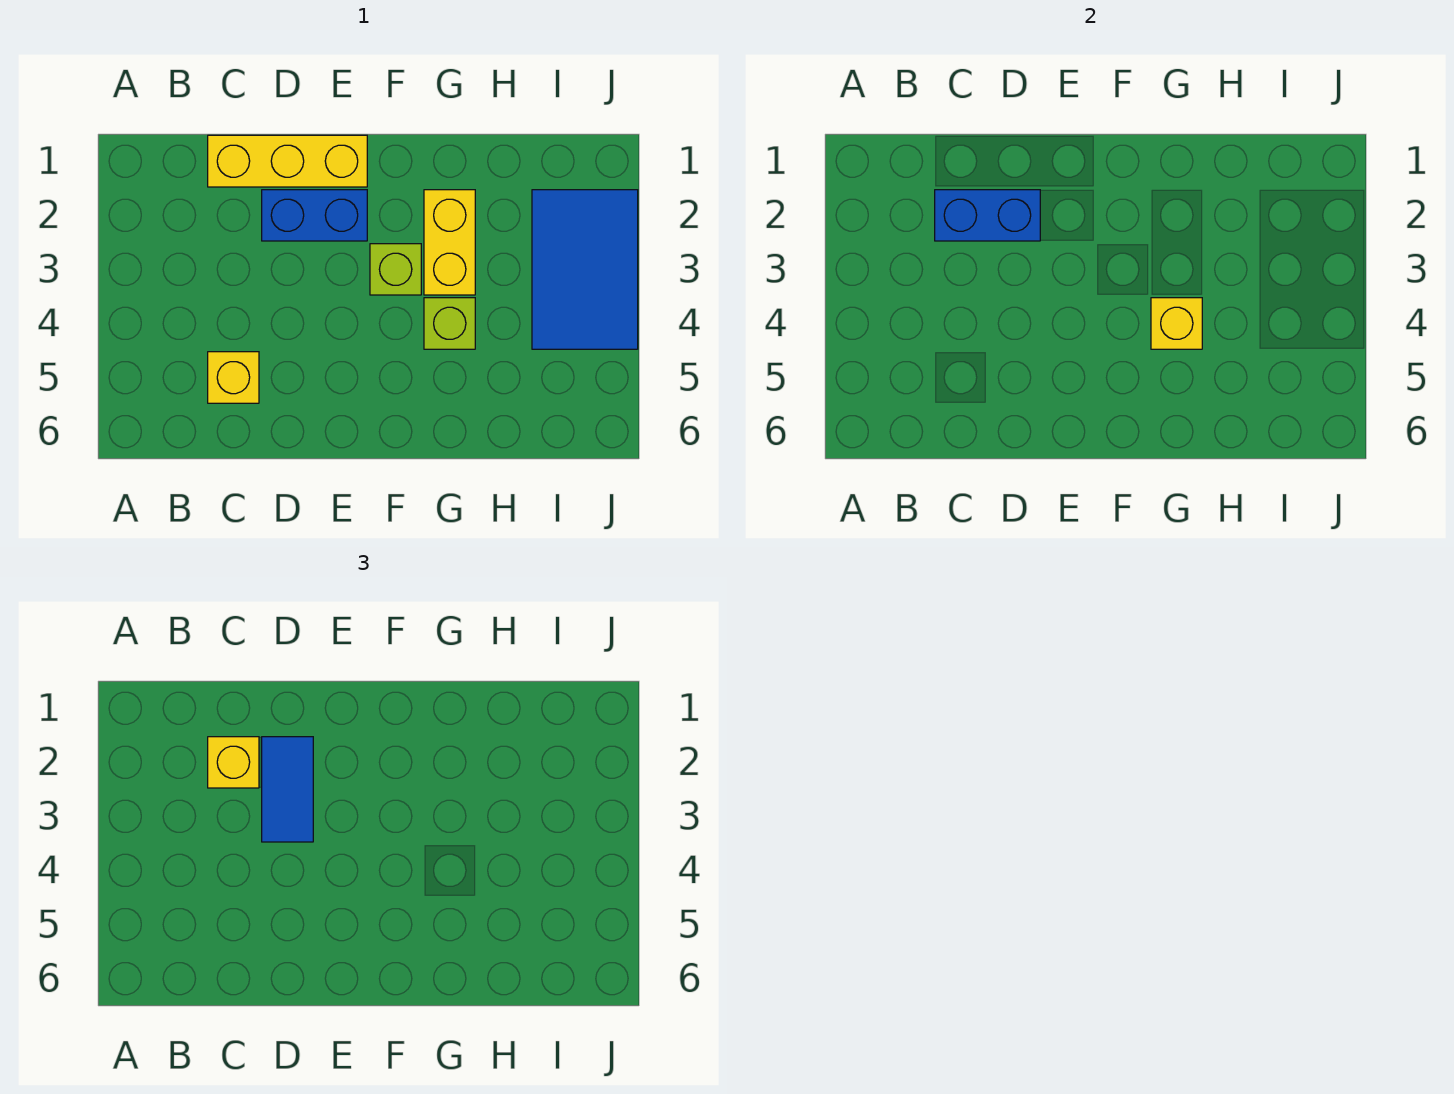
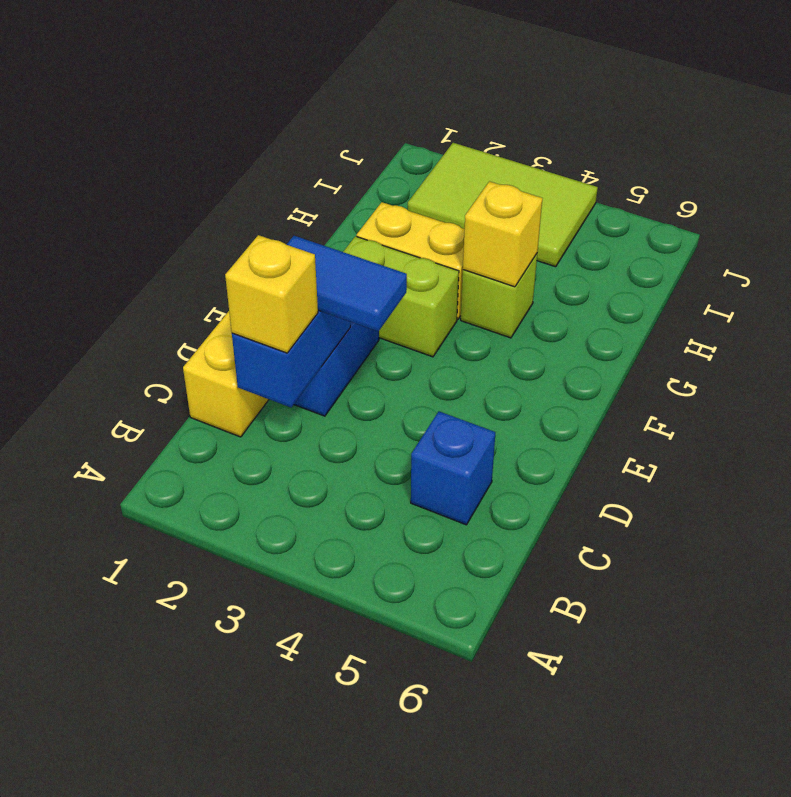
yellow brick C5 level 1 -> blue brick C5 level 1
lime brick F3 level 1 -> lime brick F2:F3 level 1
blue tile I2:J4 level 1 -> lime tile I2:J4 level 1

